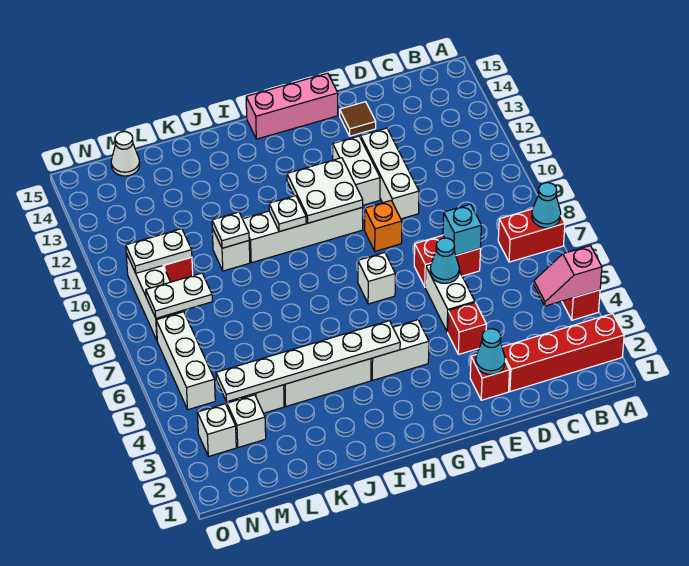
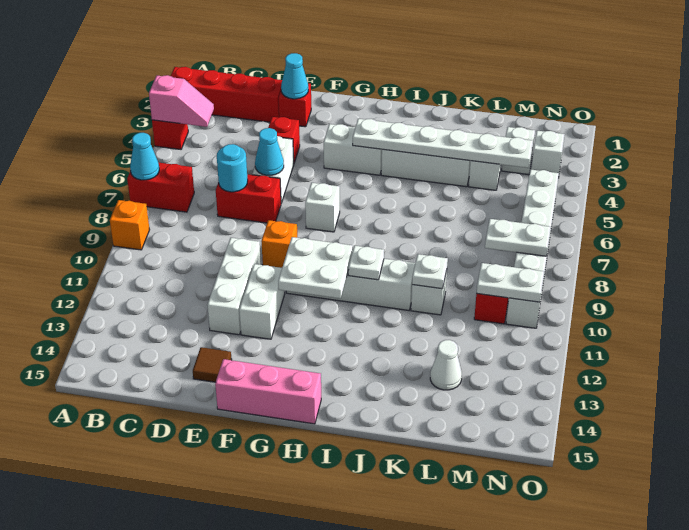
none -> orange brick A9 level 1
cyan brick D7 level 2 -> cyan round brick D7 level 2
white cone M15 level 1 -> white cone L13 level 1

